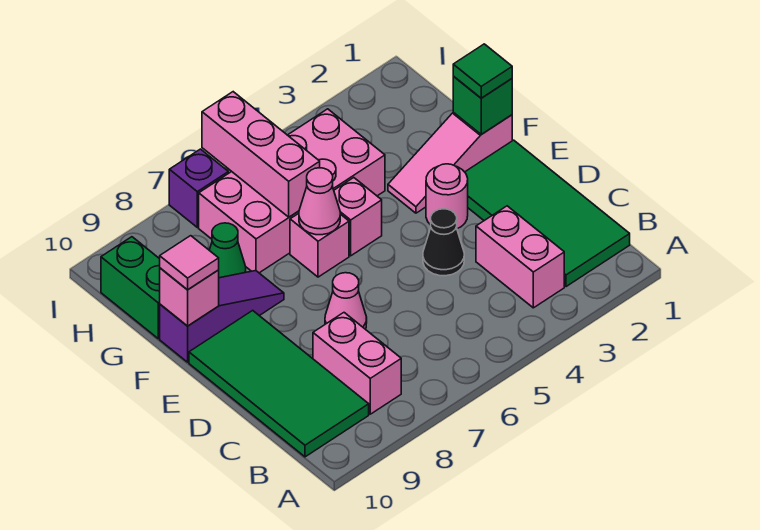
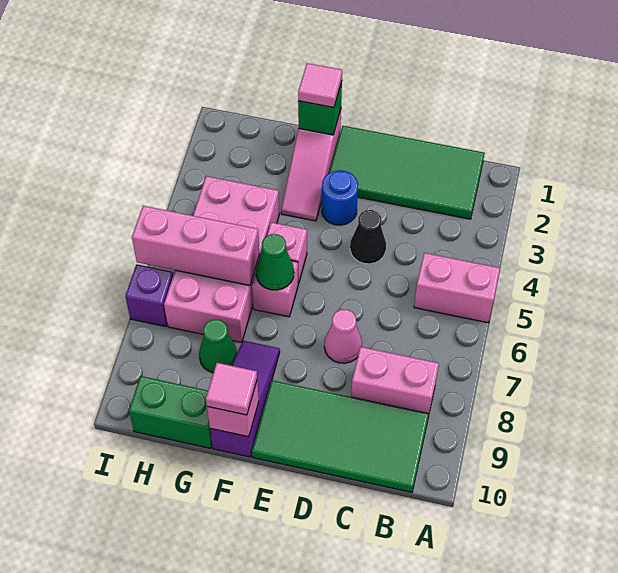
pink brick B3:C3 level 1 -> pink brick A5:B5 level 1
pink round brick E3 level 1 -> blue round brick E3 level 1
green tile F1 level 3 -> pink tile F1 level 3
pink cone F6 level 2 -> green cone F6 level 2

